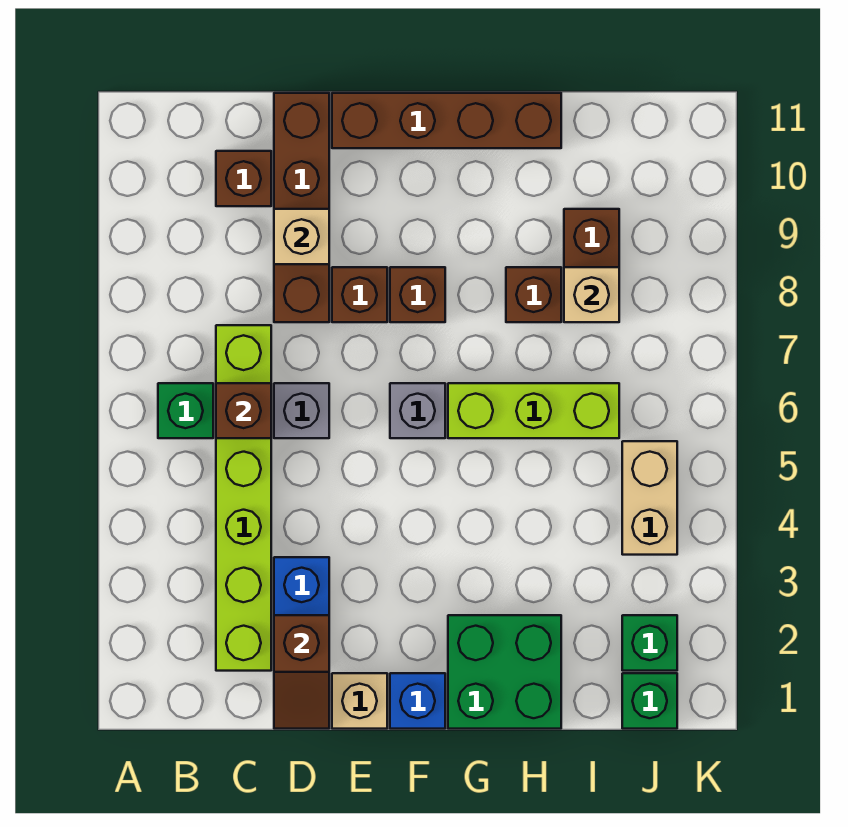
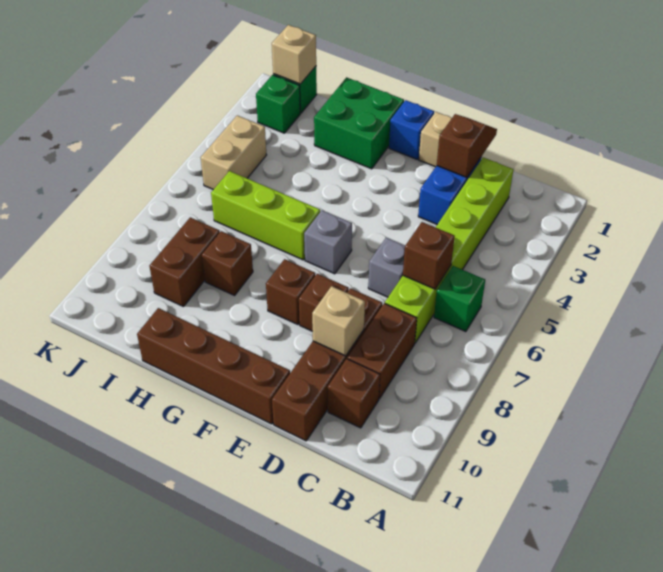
none -> brown brick C8:C9 level 1
tan brick I8 level 2 -> tan brick J1 level 2

